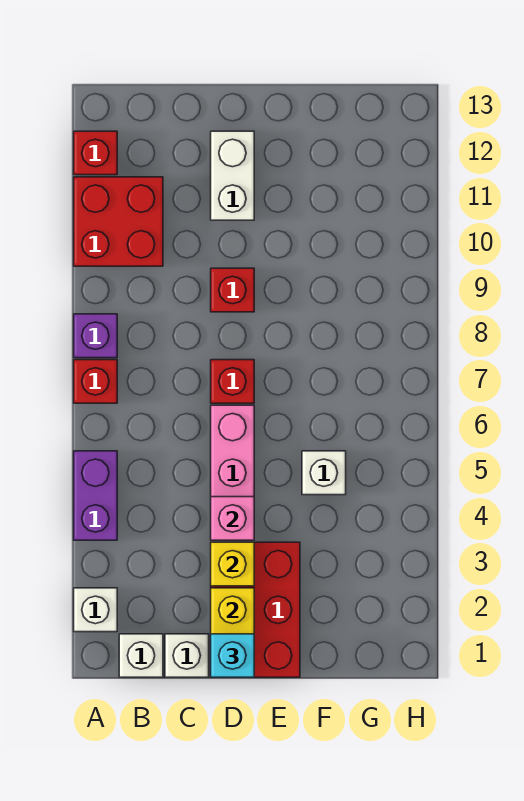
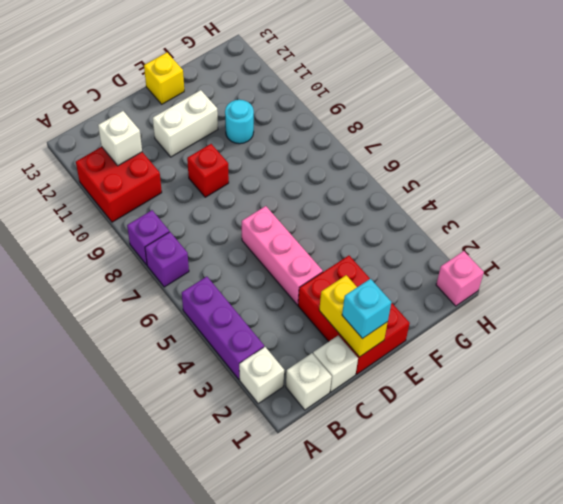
purple brick A4:A5 level 1 -> purple brick A3:A5 level 1
red brick A7 level 1 -> purple brick A7 level 1
red brick A12 level 1 -> none
yellow brick D3 level 2 -> yellow brick E13 level 1
pink brick D4 level 2 -> pink brick H1 level 1
red brick D7 level 1 -> none
white brick D11:D12 level 1 -> white brick D11:E11 level 1
white brick F5 level 1 -> white brick B11 level 2
none -> cyan round brick F10 level 1

